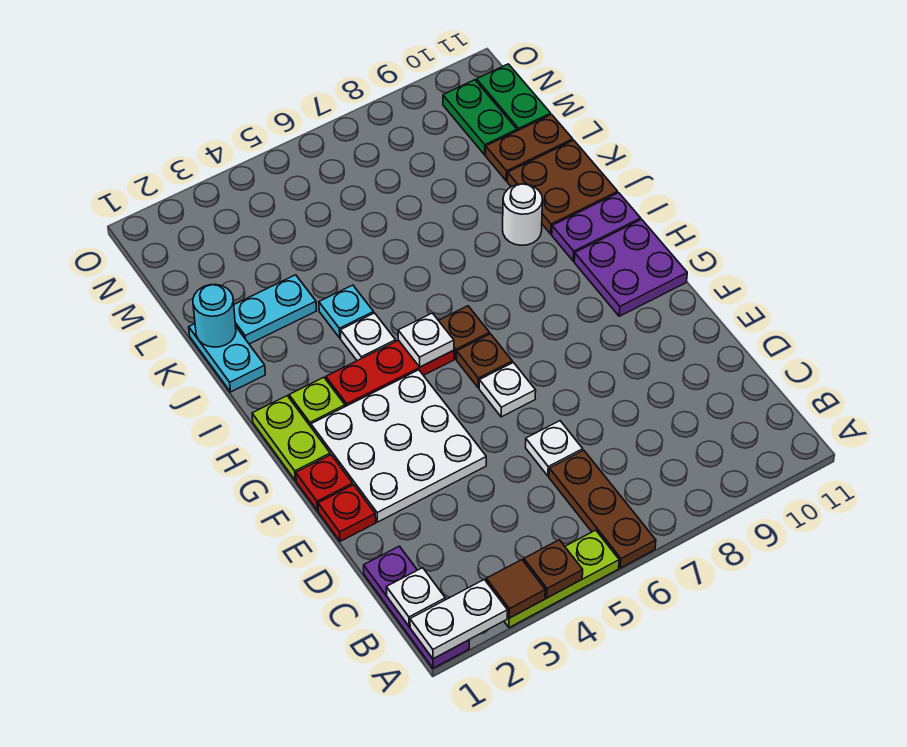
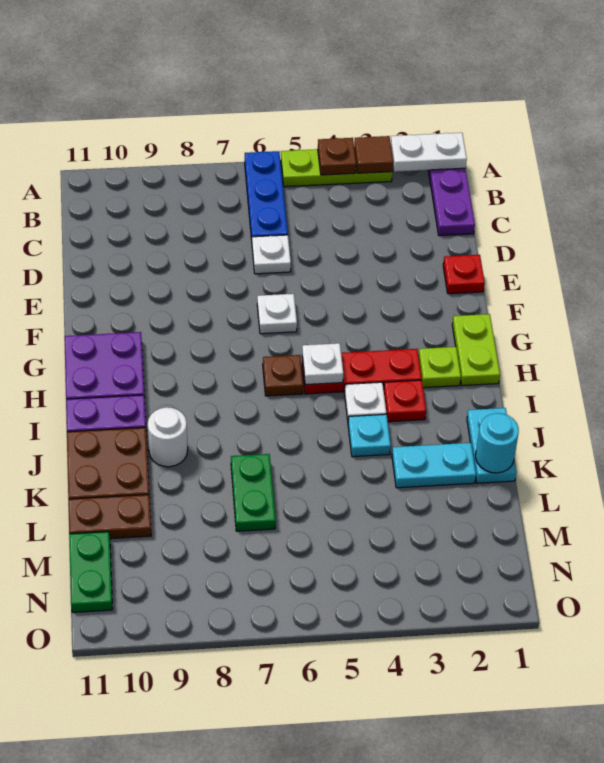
brown plate A6:C6 level 1 -> blue plate A6:C6 level 1
white plate B1 level 2 -> none
white plate E2:G4 level 1 -> none
red plate F1 level 1 -> red plate I3 level 1
brown plate G6 level 1 -> none
green plate M10:N10 level 1 -> green plate K7:L7 level 1

